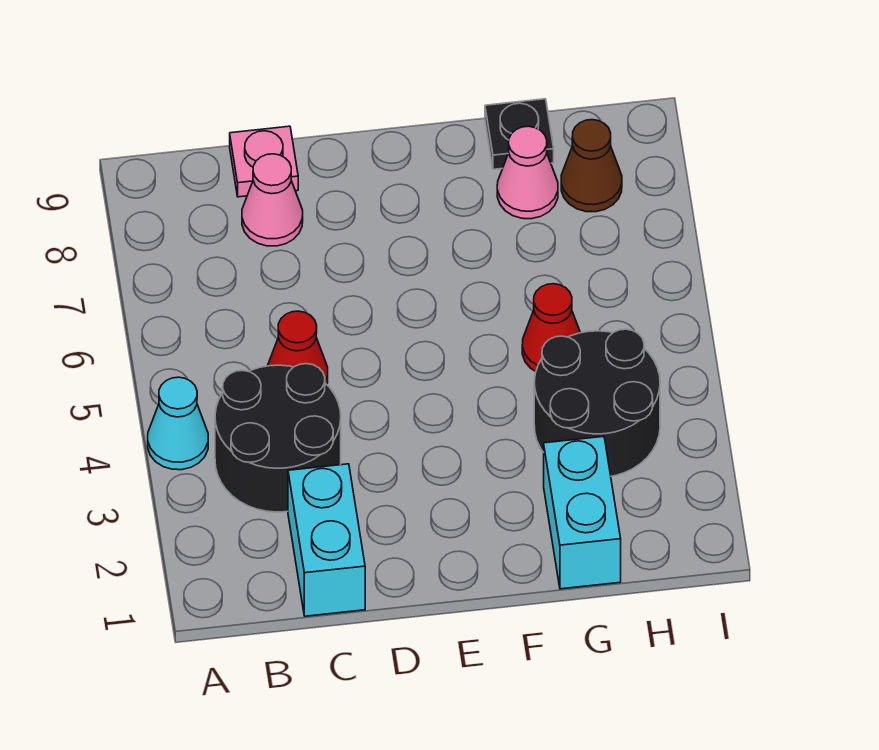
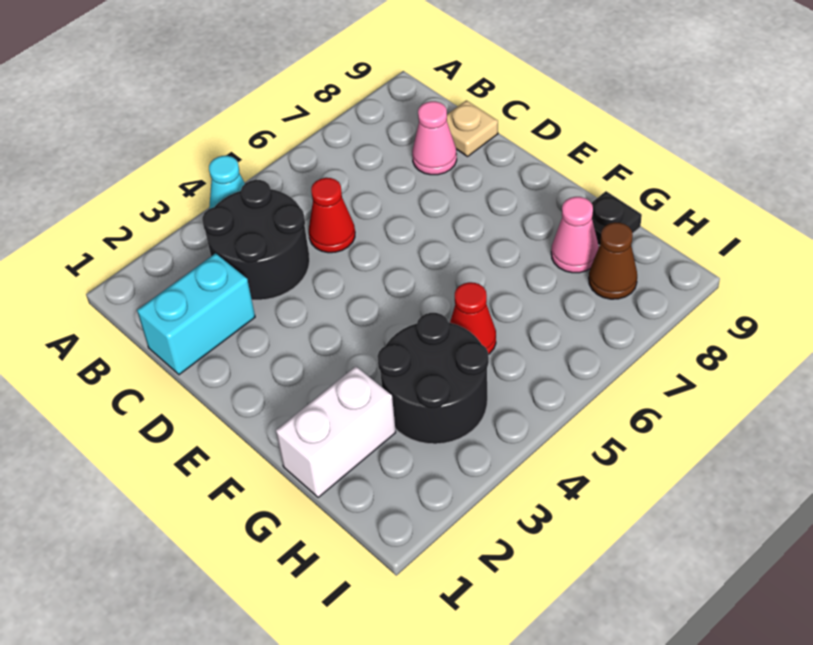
pink plate C9 level 1 -> tan plate C9 level 1
cyan brick G1:G2 level 1 -> white brick G1:G2 level 1

